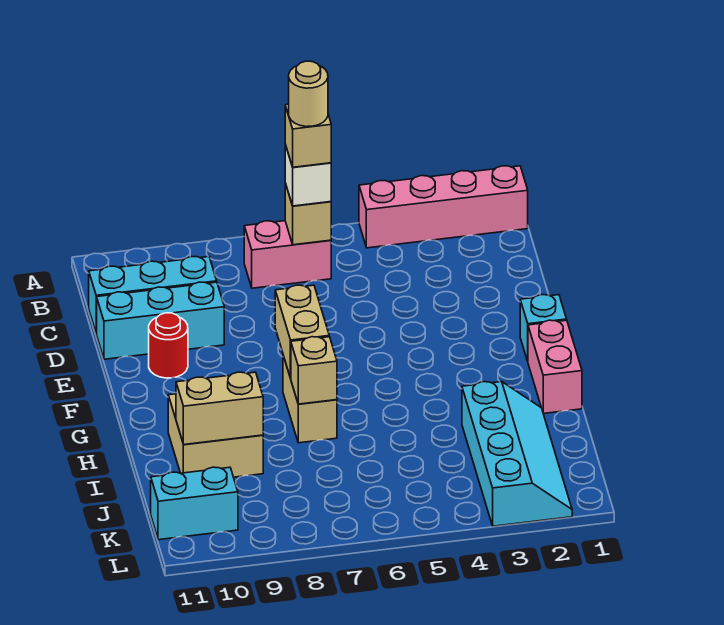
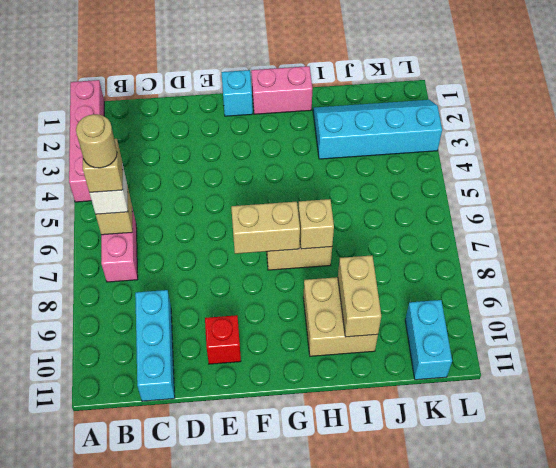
cyan brick D9:D11 level 1 -> none
red round brick E10 level 1 -> red brick E10 level 1

